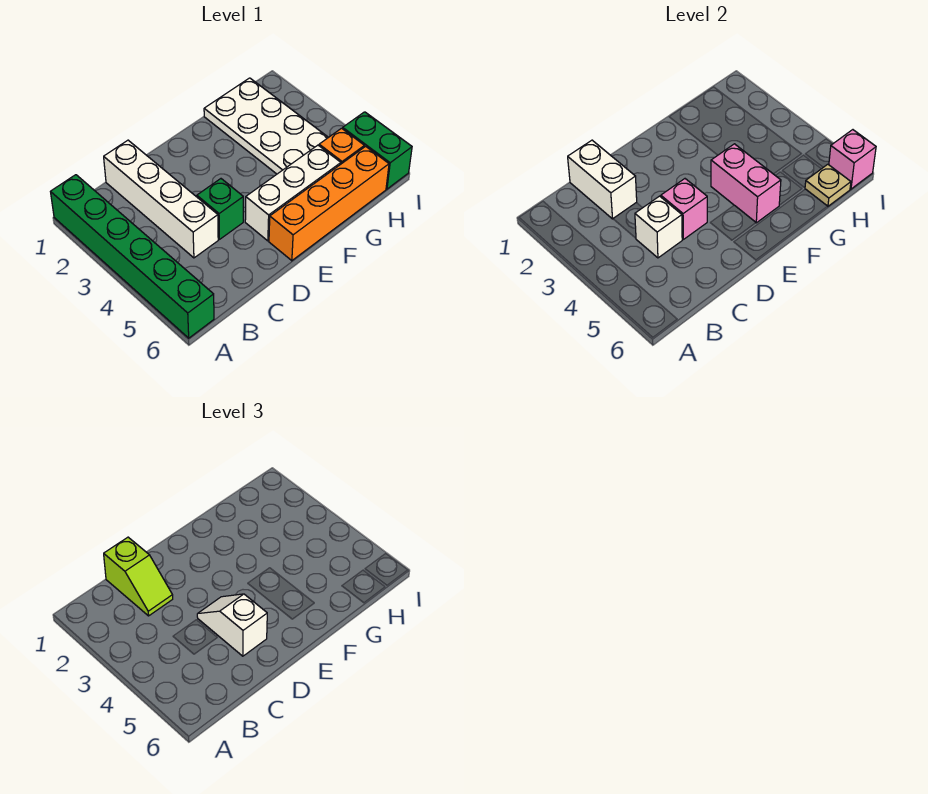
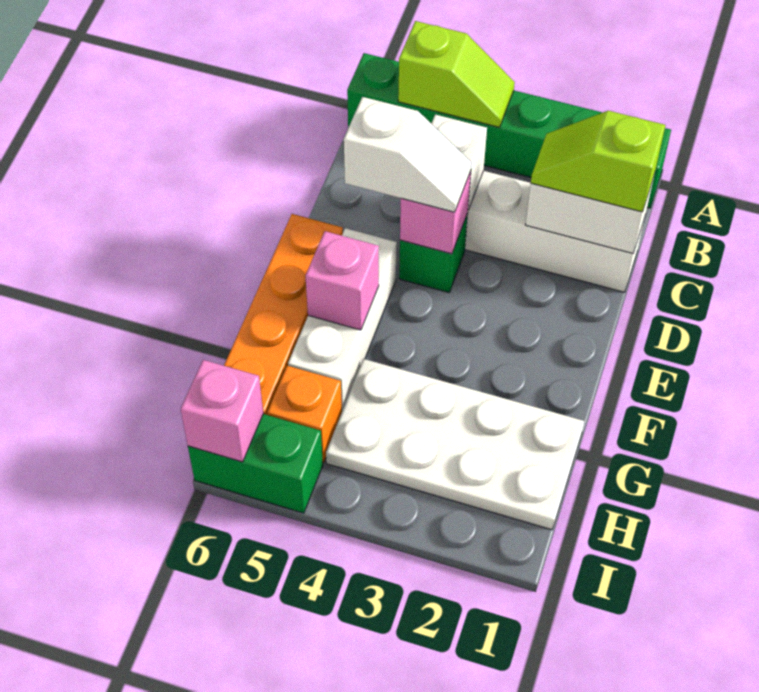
none -> lime slope A4:A5 level 2 top 5
pink brick F4:F5 level 2 -> pink brick F5 level 2
tan plate H6 level 2 -> none

